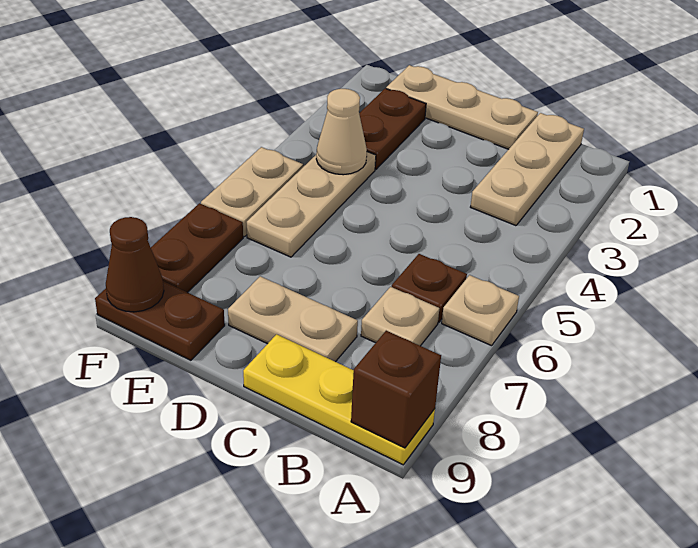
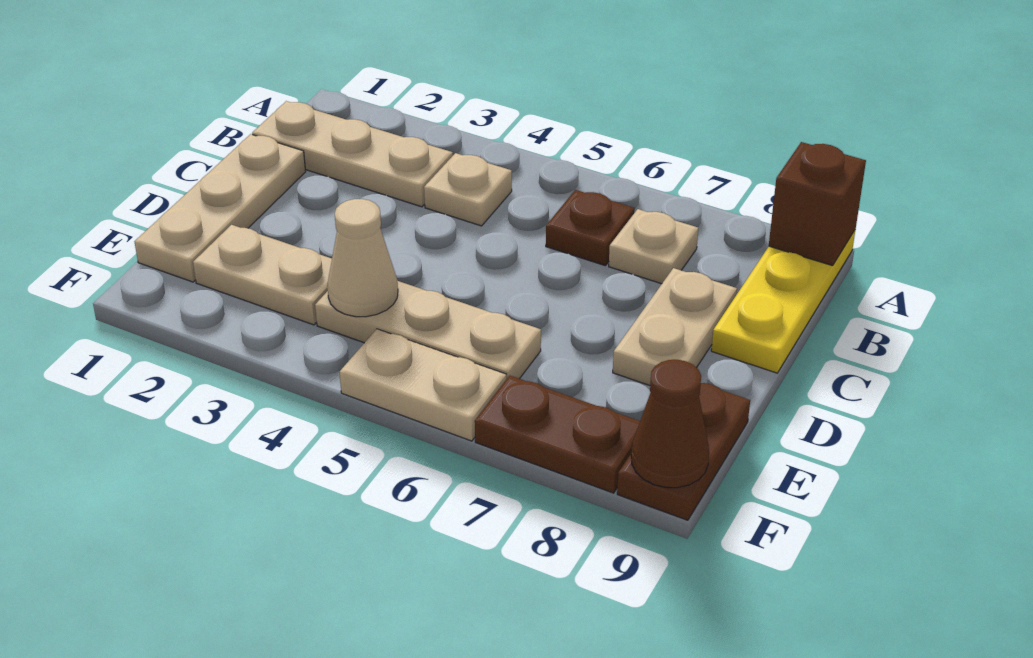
tan plate A6 level 1 -> tan plate B4 level 1
brown plate E2:E3 level 1 -> tan plate E2:E3 level 1

